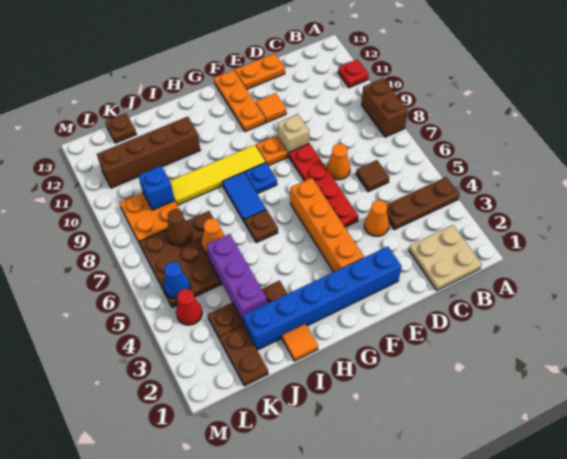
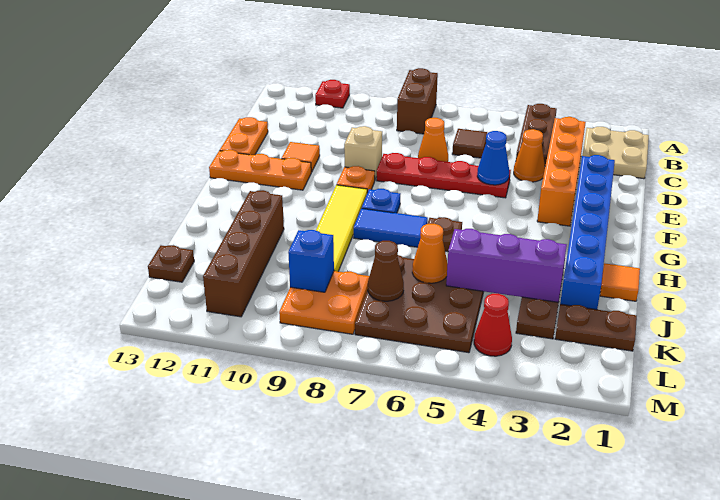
brown brick A8:A9 level 1 -> brown brick A8:B8 level 1
orange brick F3:F6 level 1 -> orange brick C3:F3 level 1
blue cone L5 level 2 -> blue cone E5 level 2

